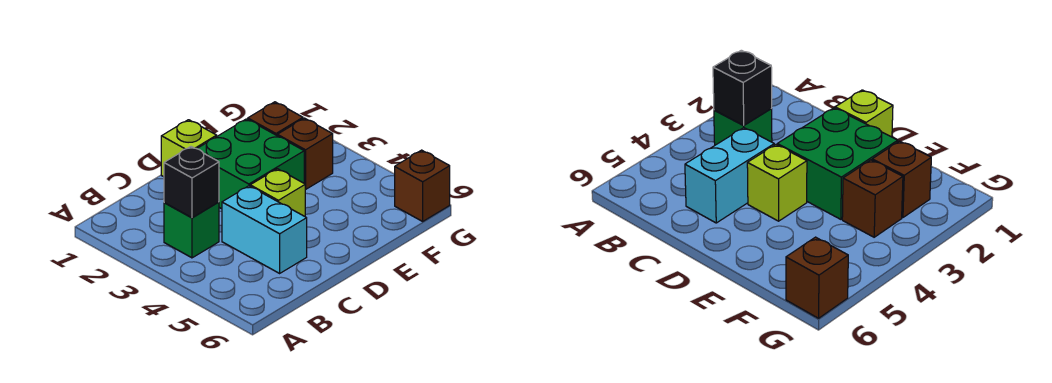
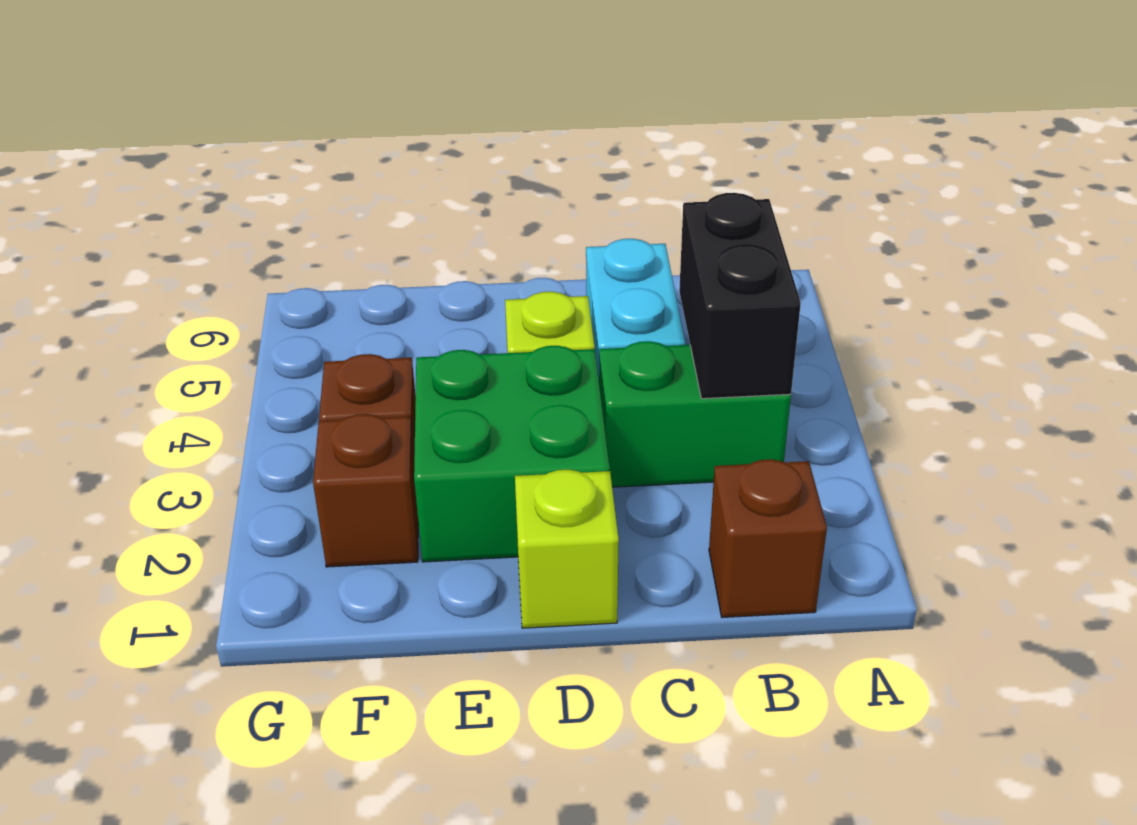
green brick B3 level 1 -> green brick B3:C3 level 1
black brick B3 level 2 -> black brick B3:B4 level 2
brown brick G6 level 1 -> brown brick B1 level 1

